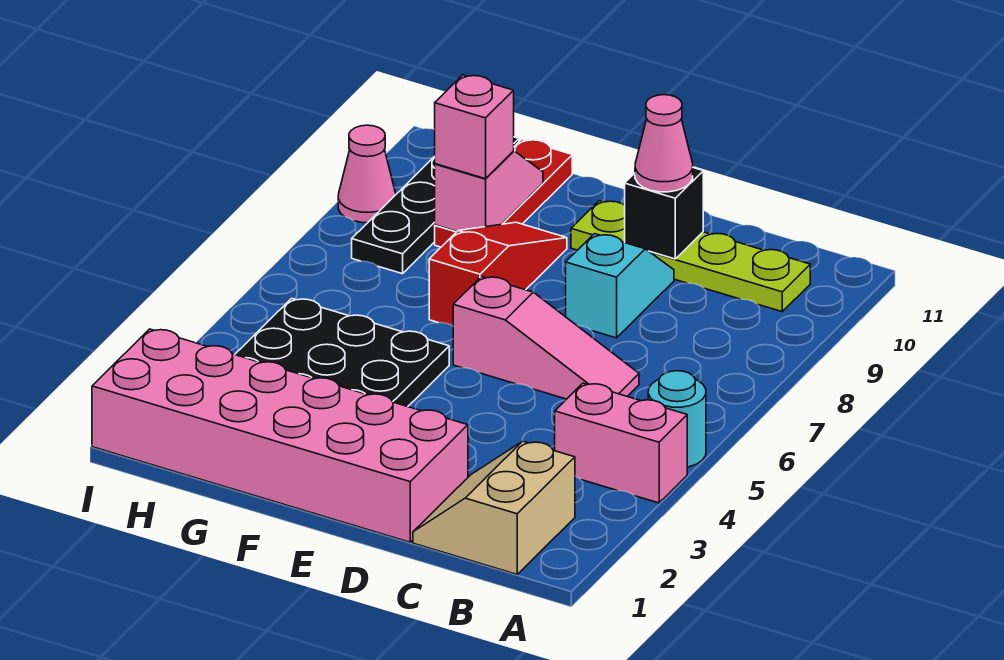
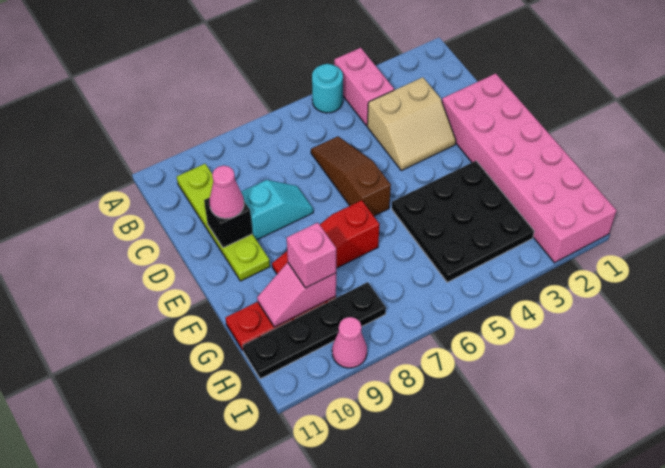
tan slope B1:C2 level 1 top B -> tan slope C3:D4 level 1 top C
pink slope C6:E6 level 1 top E -> brown slope C6:E6 level 1 top E
cyan slope D8:D9 level 1 top 8 -> cyan slope D8:D9 level 1 top 9

